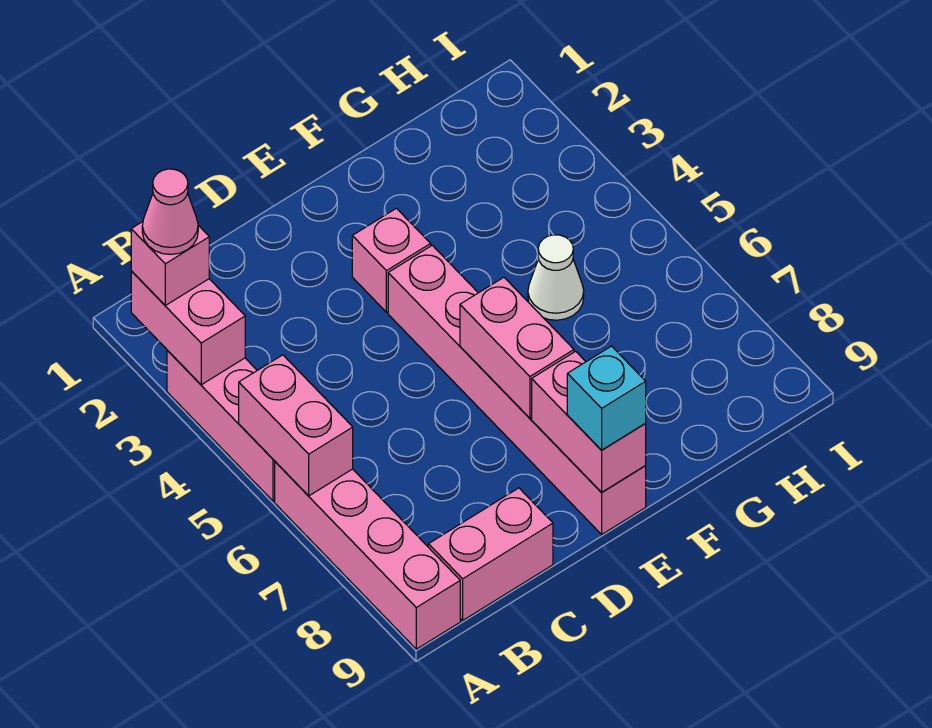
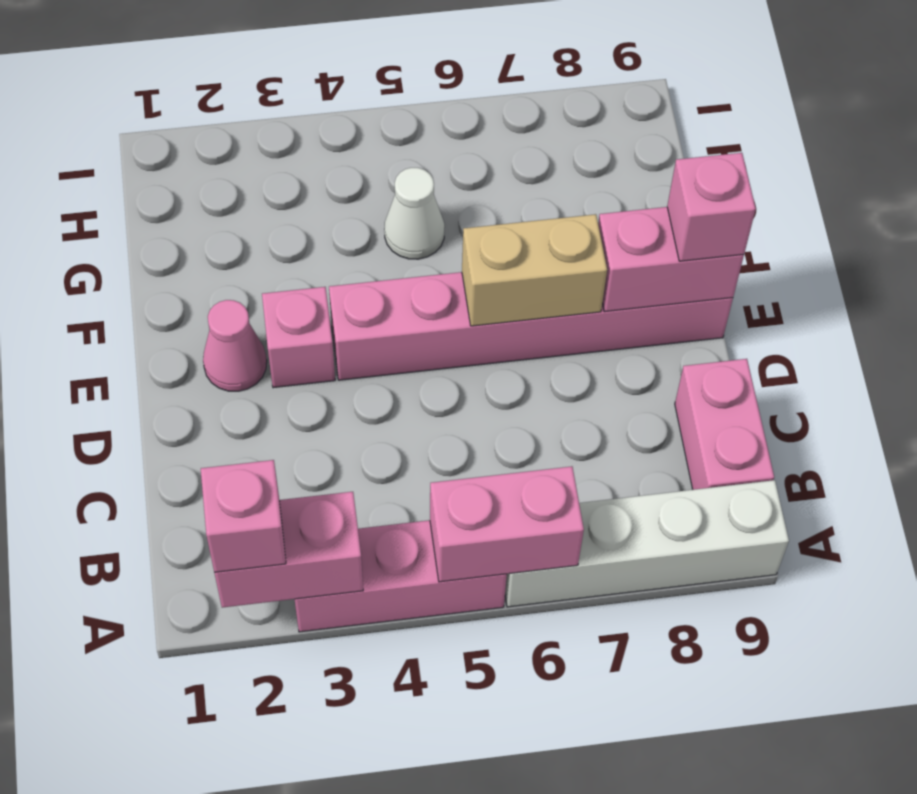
pink cone A2 level 4 -> pink cone E2 level 1
pink brick A6:A9 level 1 -> white brick A6:A9 level 1
pink brick E6:E7 level 2 -> tan brick E6:E7 level 2
cyan brick E9 level 3 -> pink brick E9 level 3

